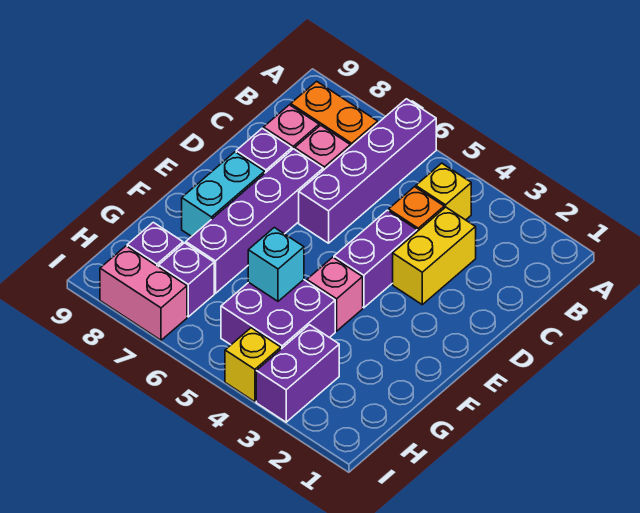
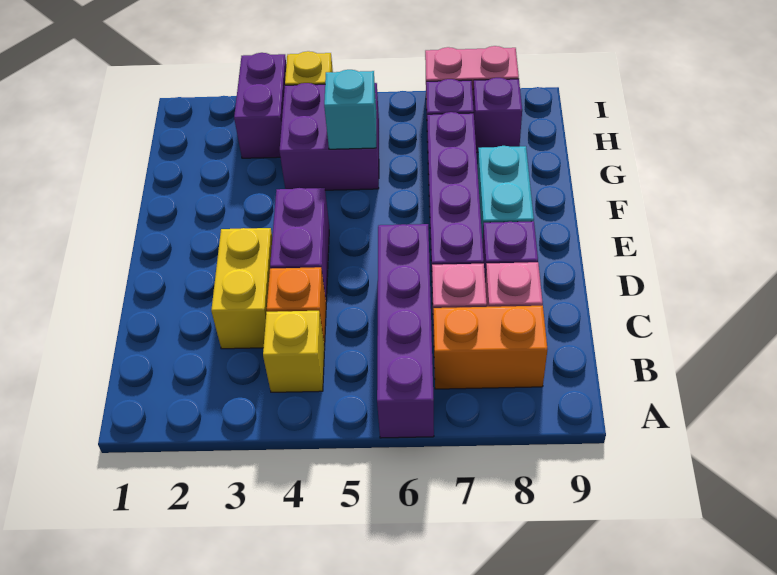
pink brick F4 level 1 -> none

